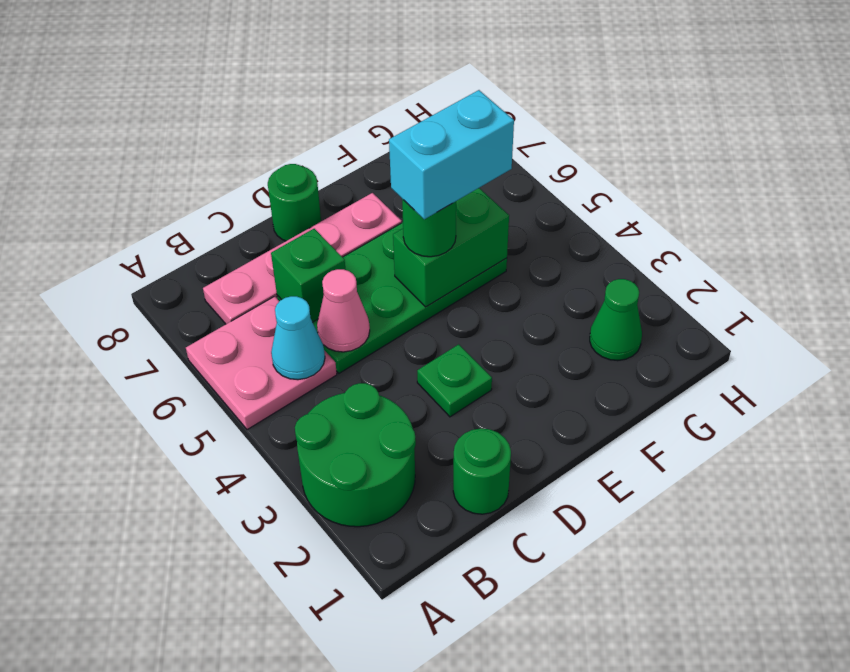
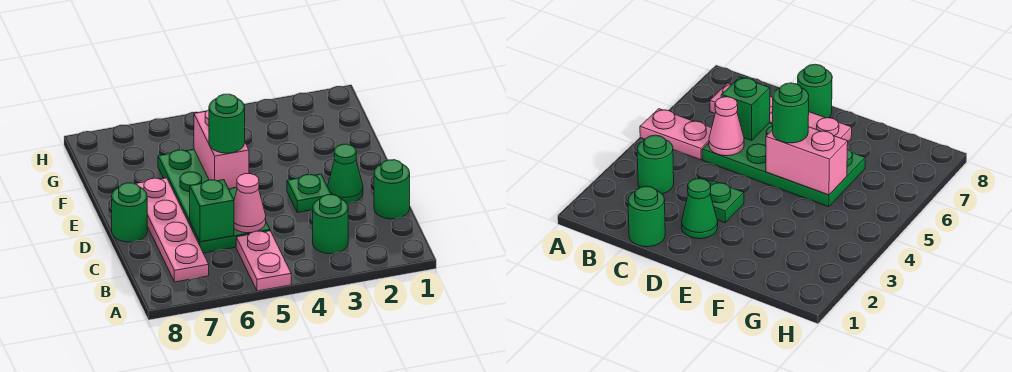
green round brick A2:B3 level 1 -> green round brick B3 level 1
pink plate A5:B6 level 1 -> pink plate A5:B5 level 1
cyan cone B5 level 2 -> none
green brick E5:F5 level 2 -> pink brick E5:F5 level 2
cyan brick E5:F5 level 4 -> none
green cone G2 level 1 -> green cone D2 level 1

